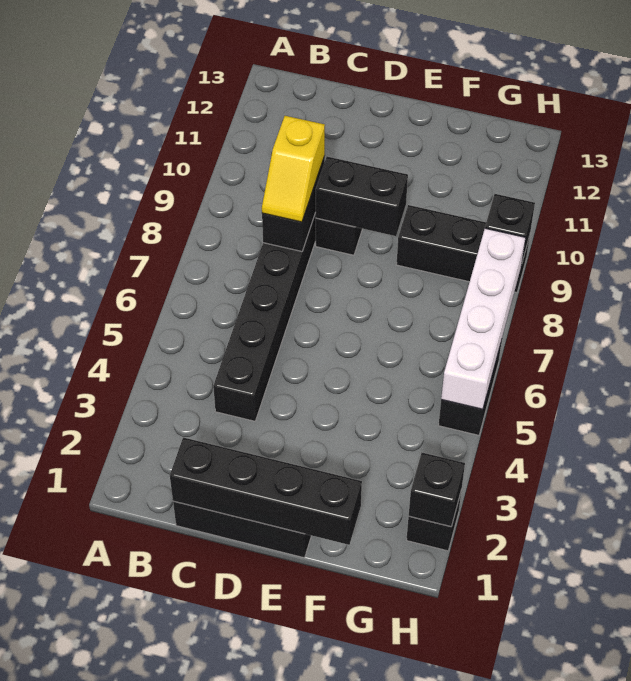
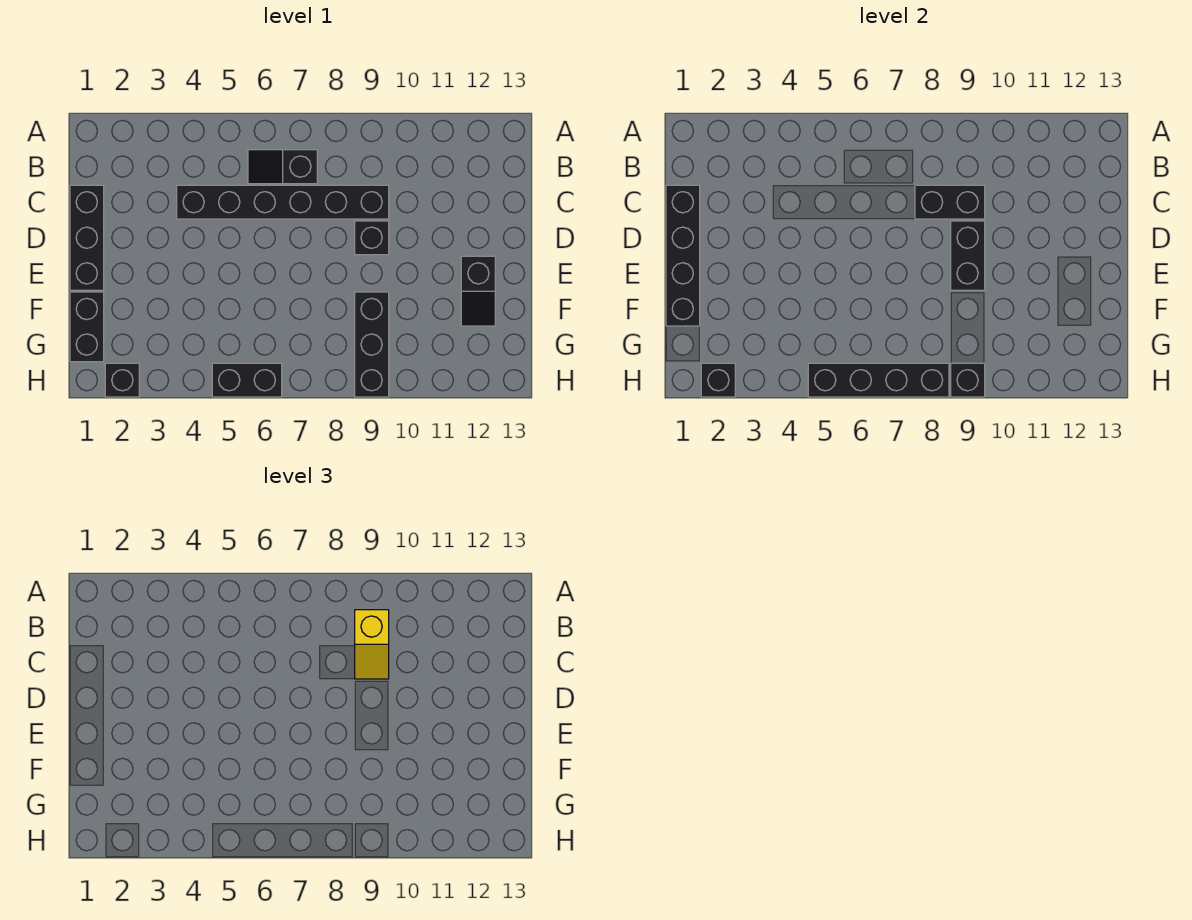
none -> black slope B6:B7 level 1 top 7
yellow slope C8:C9 level 3 top 9 -> yellow slope B9:C9 level 3 top B
none -> black slope E12:F12 level 1 top E
none -> black brick F1:G1 level 1
white brick H5:H8 level 2 -> black brick H5:H8 level 2

